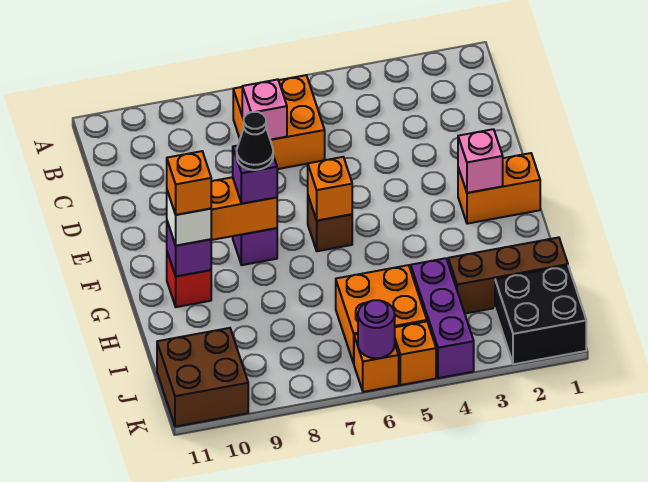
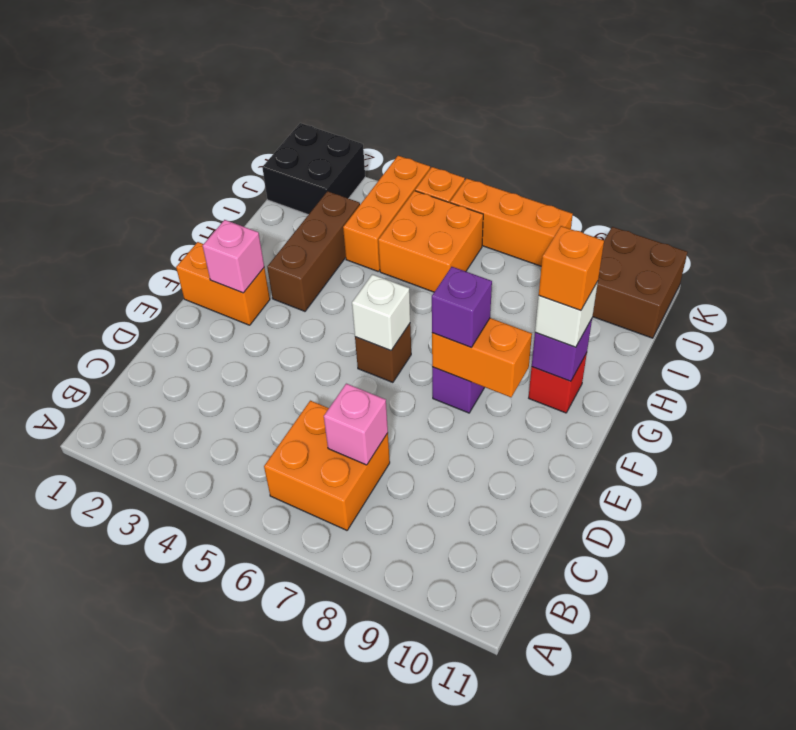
orange brick F6 level 2 -> white brick F6 level 2
black cone F8 level 4 -> none
brown brick I1:I3 level 1 -> brown brick G3:I3 level 1
purple brick I4:K4 level 1 -> orange brick I4:K4 level 1
orange brick K6 level 1 -> orange brick K6:K8 level 1
purple round brick K6 level 2 -> none

